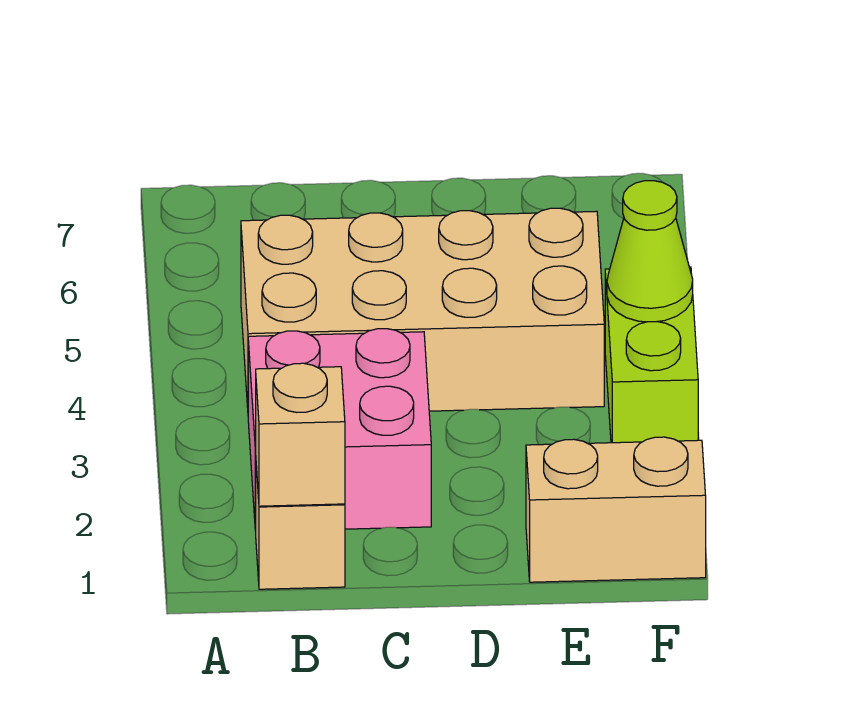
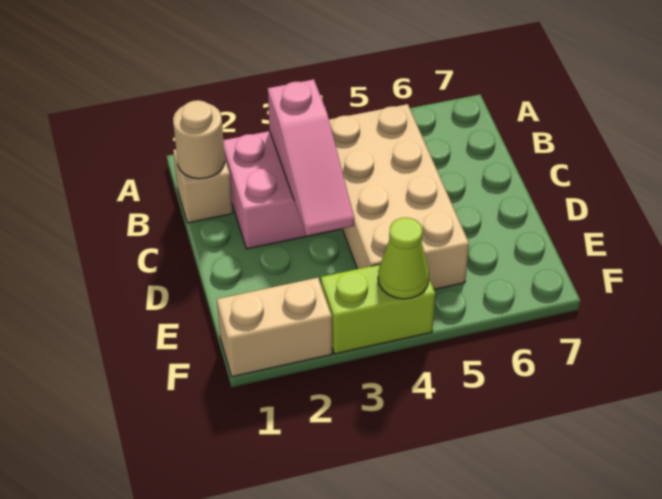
tan brick B1 level 2 -> tan round brick B1 level 2
none -> pink slope B3:D3 level 2 top B
tan brick E1:F1 level 1 -> tan brick F1:F2 level 1

